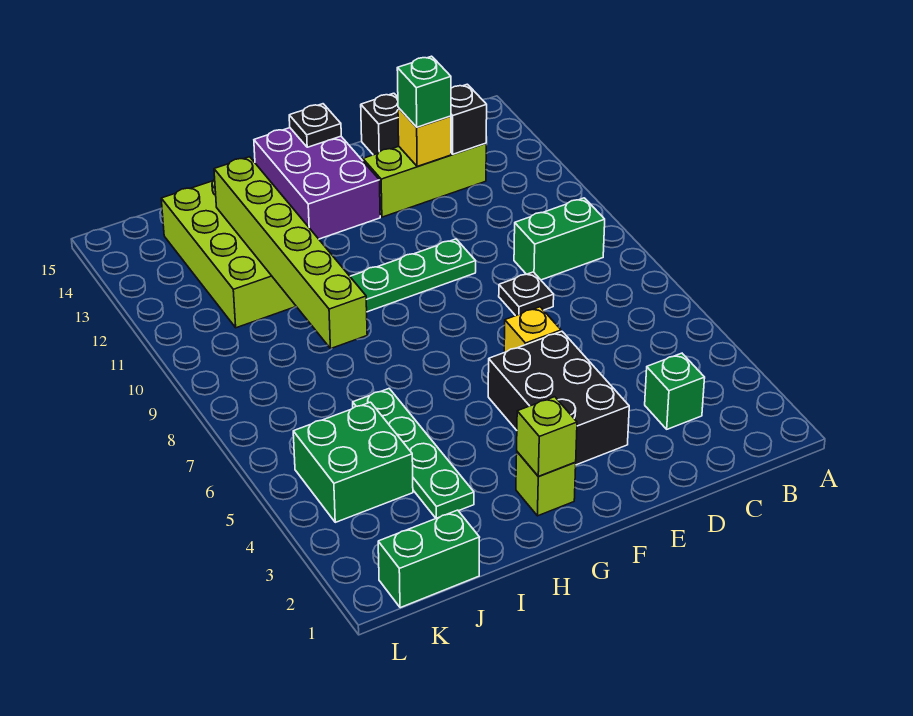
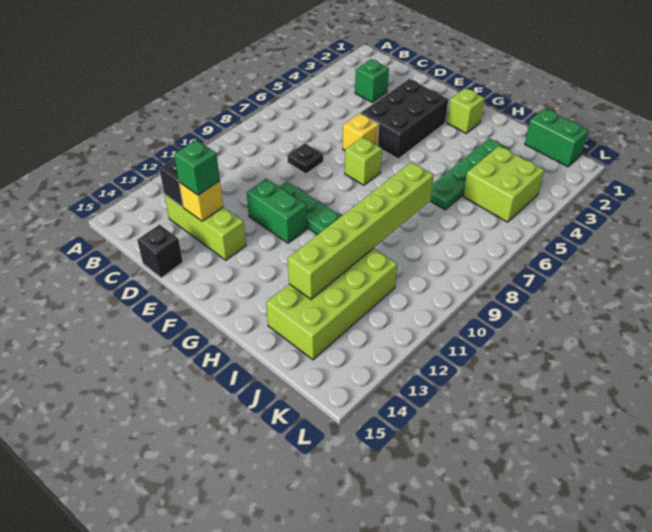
green brick B9:C9 level 1 -> green brick E11:F11 level 1
purple brick F13:G15 level 1 -> none
black plate F15 level 2 -> none
lime brick G2 level 2 -> lime brick F7 level 1
green brick J4:K5 level 1 -> lime brick J4:K5 level 1

